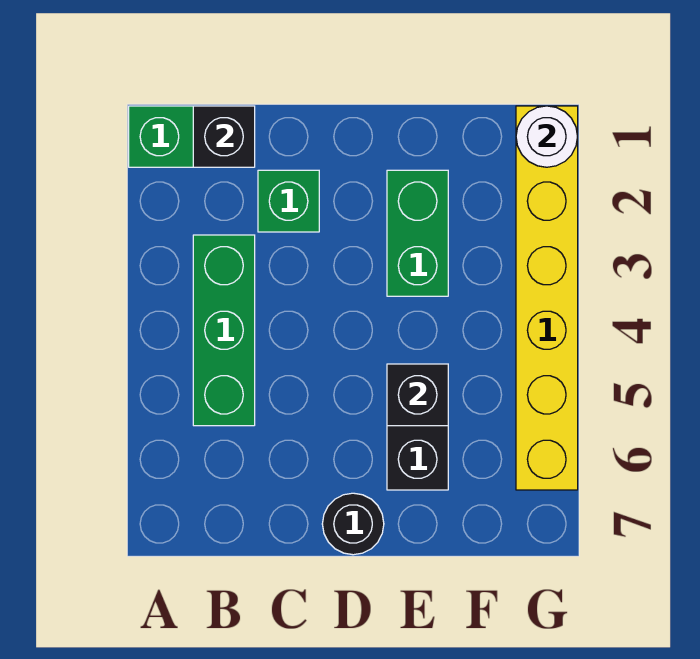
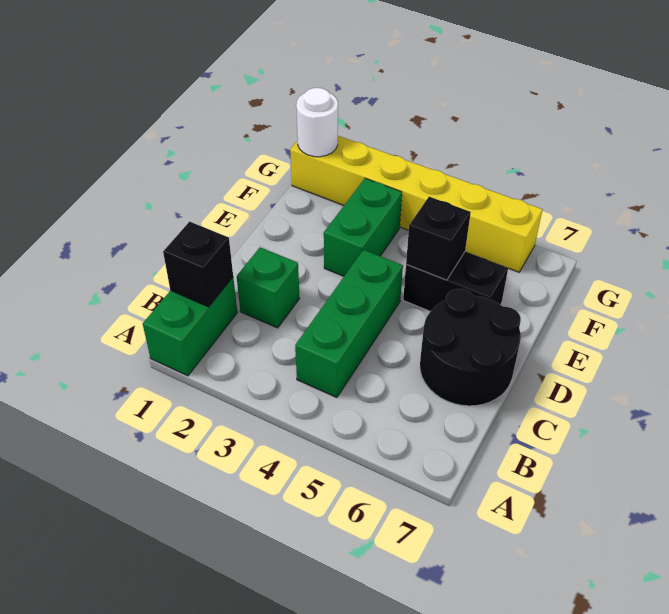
green brick B3:B5 level 1 -> green brick B4:D4 level 1
black round brick D7 level 1 -> black round brick C6:D7 level 1
green brick E2:E3 level 1 -> green brick E3:F3 level 1

